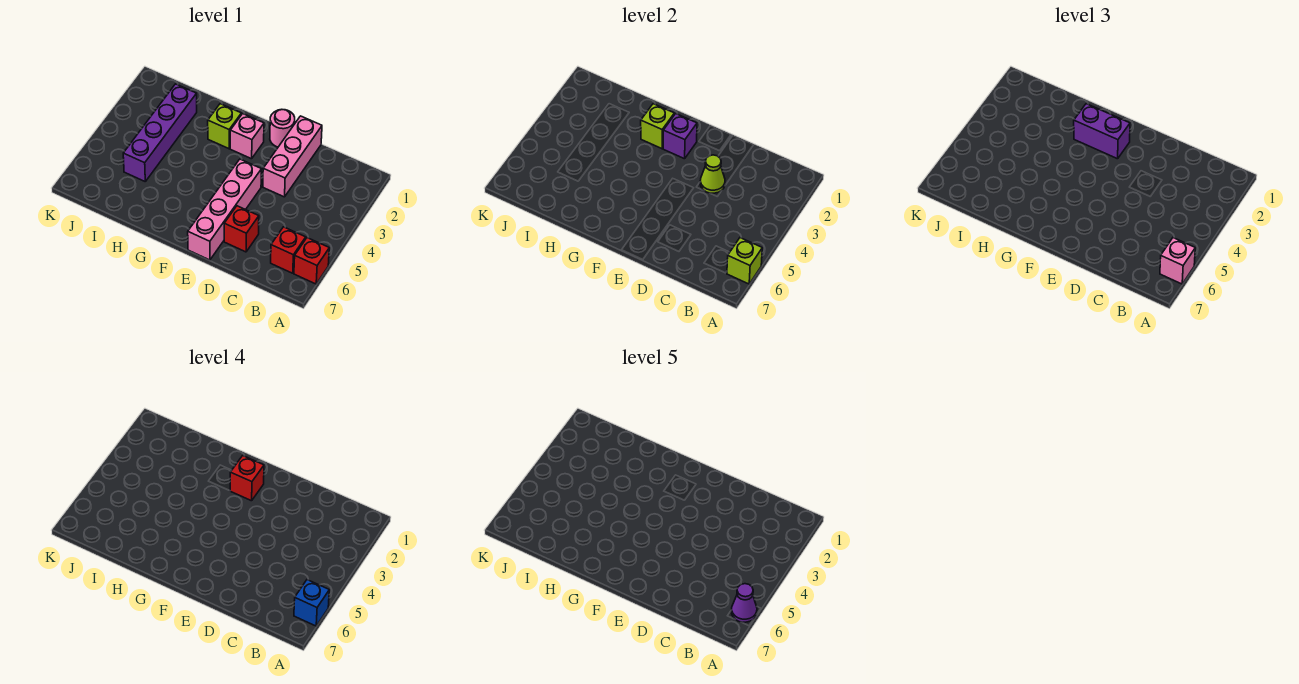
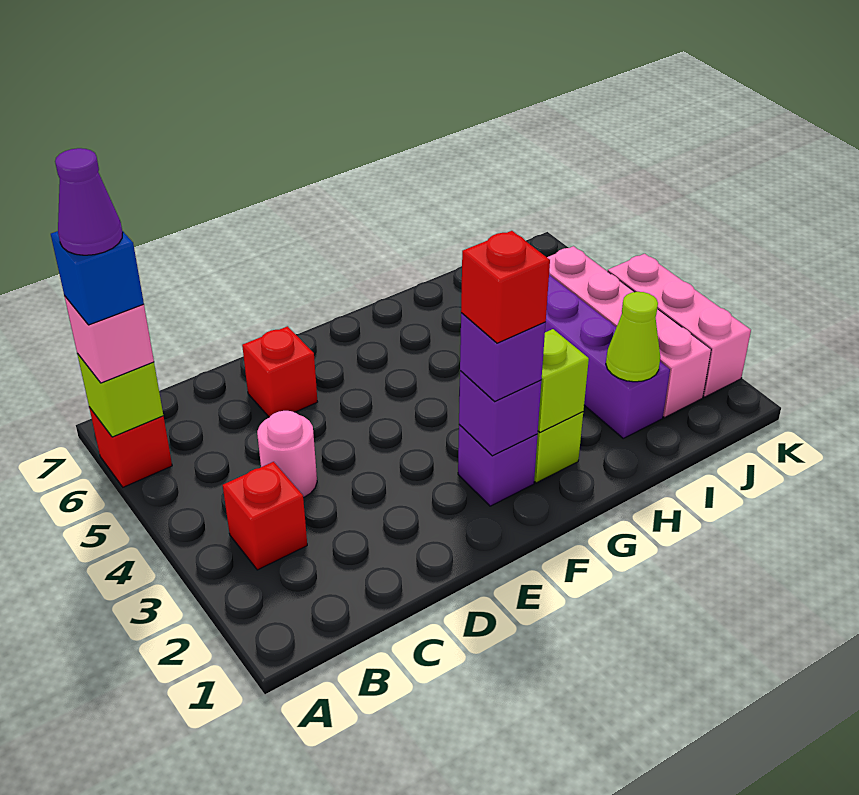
red brick B6 level 1 -> red brick B3 level 1
pink brick D1:D3 level 1 -> pink brick K2:K4 level 1
lime cone D3 level 2 -> lime cone I2 level 2
pink round brick E1 level 1 -> pink round brick C4 level 1
pink brick E4:E7 level 1 -> pink brick J2:J5 level 1
pink brick F2 level 1 -> purple brick F2 level 1
purple brick F2:G2 level 3 -> purple brick F2 level 3

